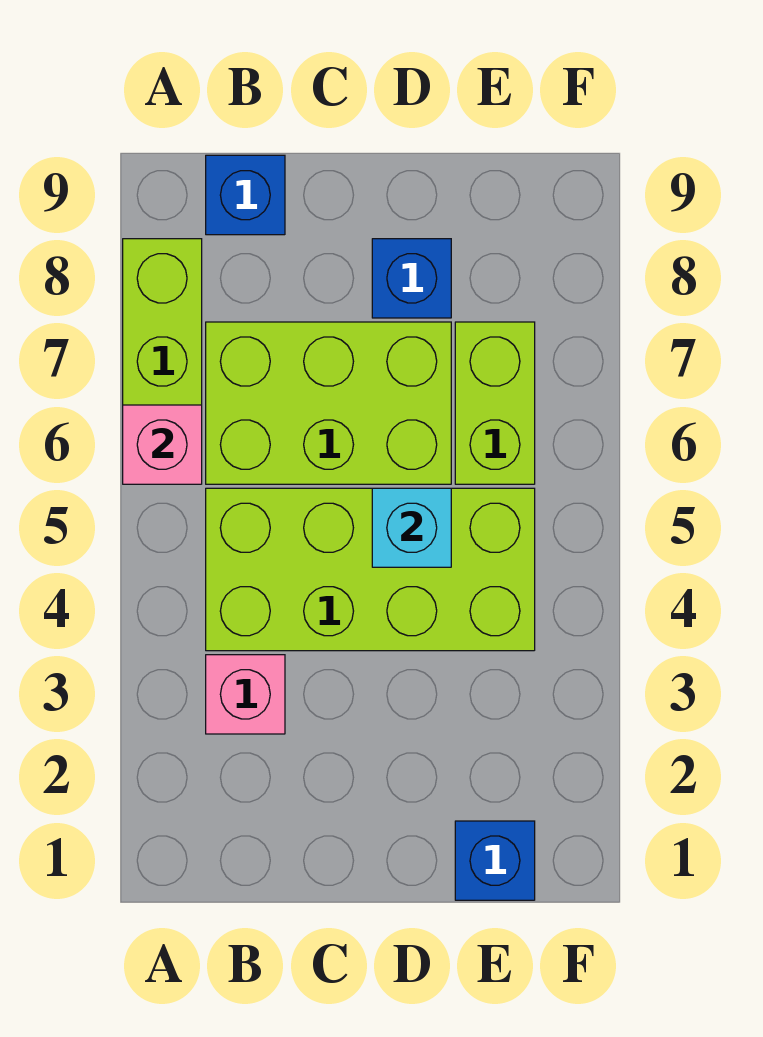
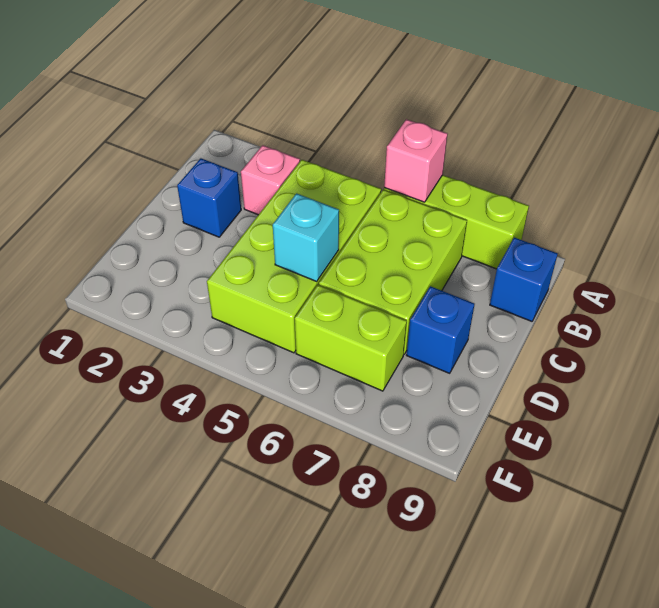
blue brick E1 level 1 -> blue brick C2 level 1

